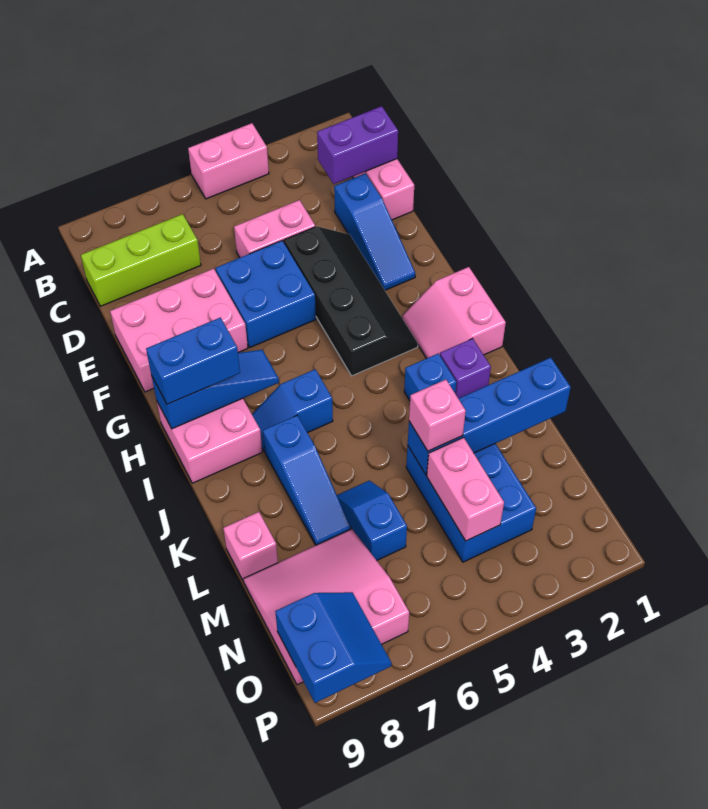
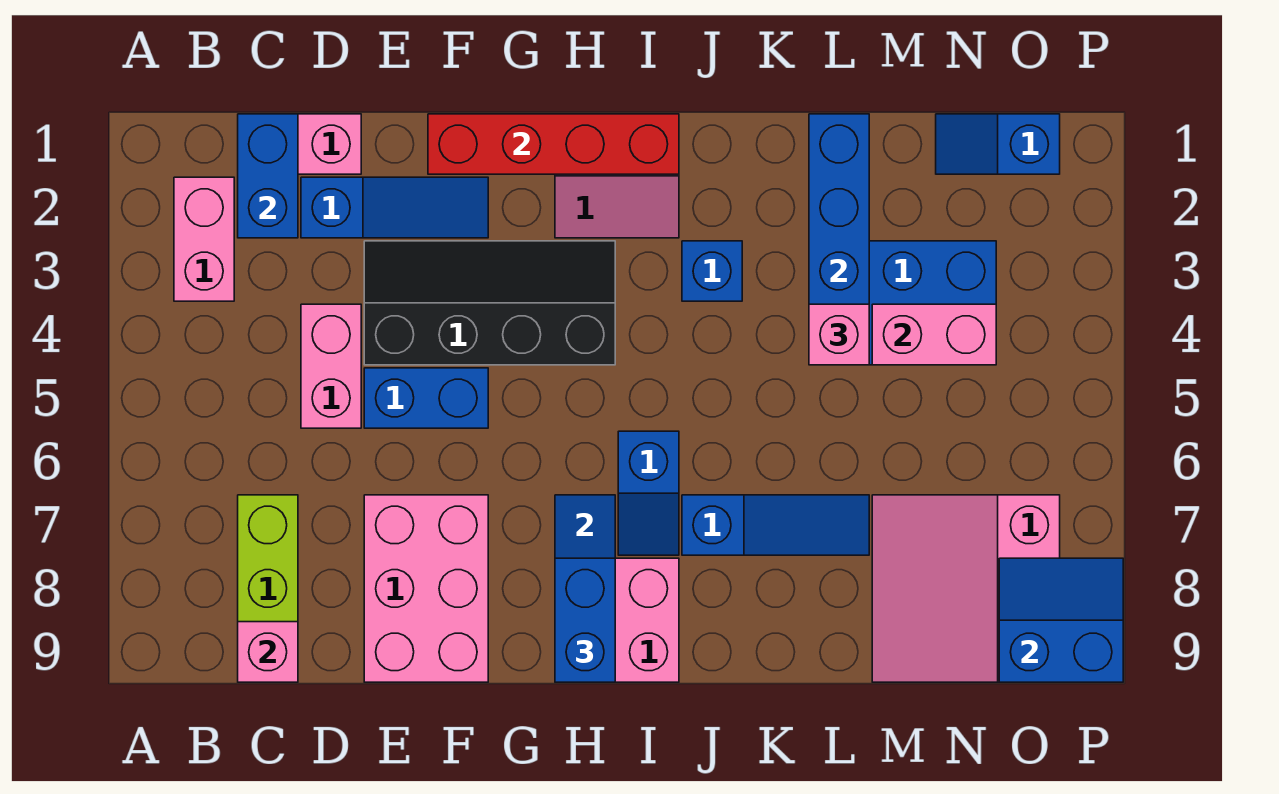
pink brick A4:A5 level 1 -> pink brick B2:B3 level 1
purple brick C1:C2 level 2 -> blue brick C1:C2 level 2
blue brick E5:F6 level 1 -> blue brick E5:F5 level 1
none -> red brick F1:I1 level 2
purple brick J2 level 1 -> none
blue slope L6:M6 level 1 top M -> blue slope N1:O1 level 1 top O
pink brick L9 level 1 -> pink brick C9 level 2

